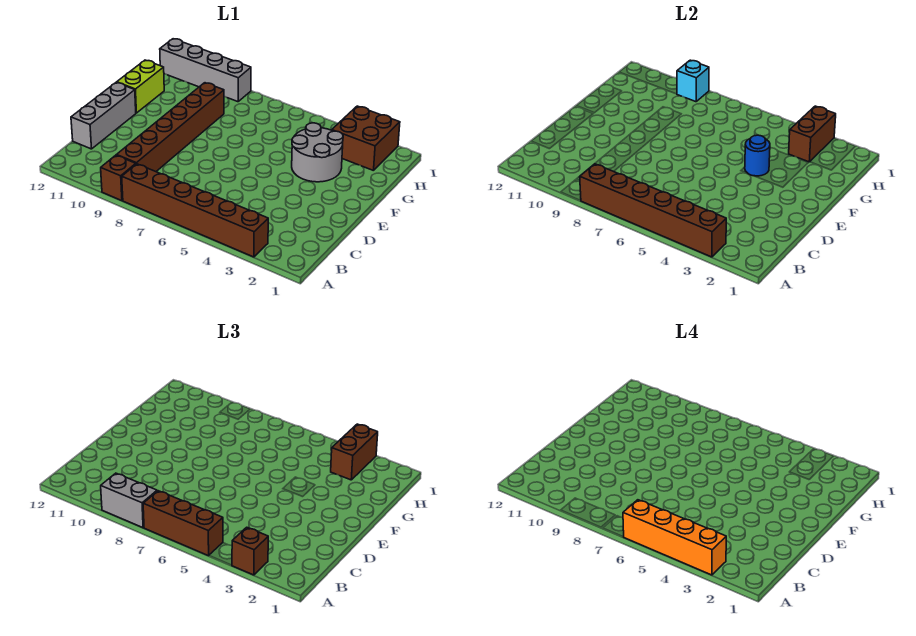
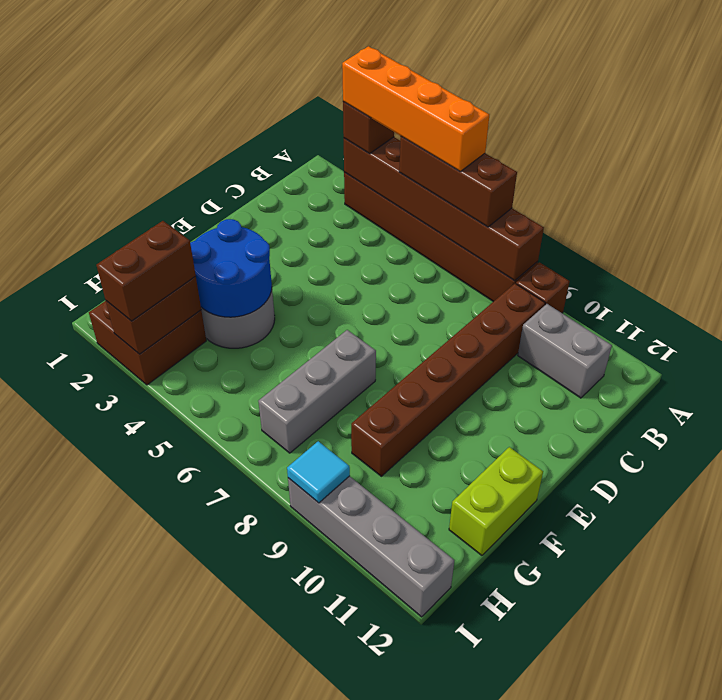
grey brick A8:A9 level 3 -> grey brick B10:B11 level 1
grey brick C12:E12 level 1 -> grey brick F7:H7 level 1
blue round brick F4 level 2 -> blue round brick F3:G4 level 2
cyan brick I9 level 2 -> cyan tile I9 level 2

